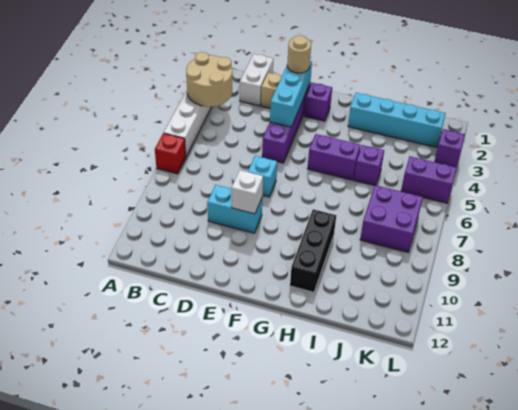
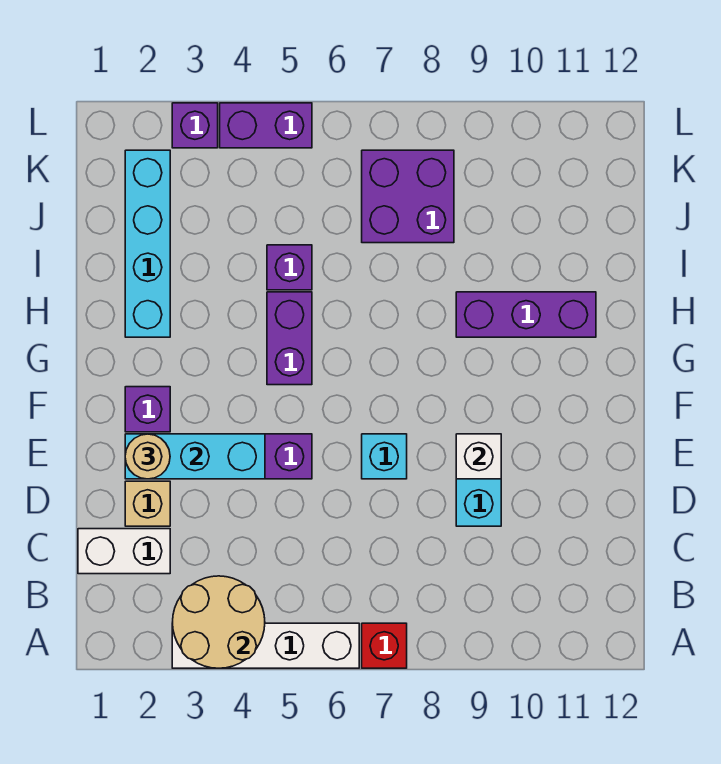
black brick H9:H11 level 1 -> purple brick H9:H11 level 1
purple brick K5:L5 level 1 -> purple brick L4:L5 level 1

